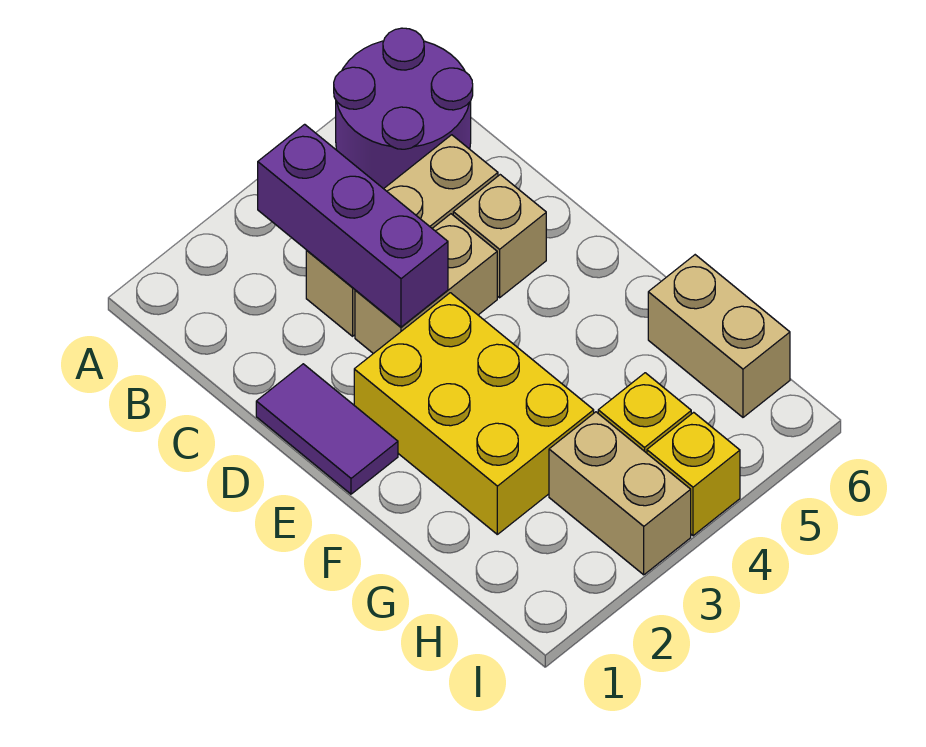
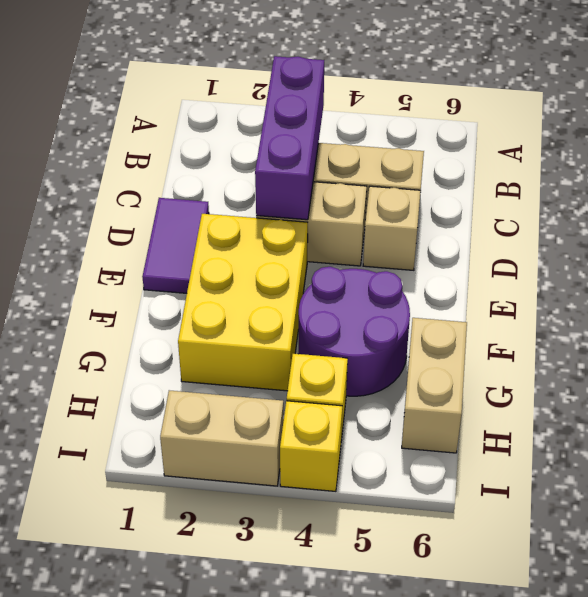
purple round brick A5:B6 level 1 -> purple round brick F4:G5 level 1
tan brick H3:I3 level 1 -> tan brick I2:I3 level 1

